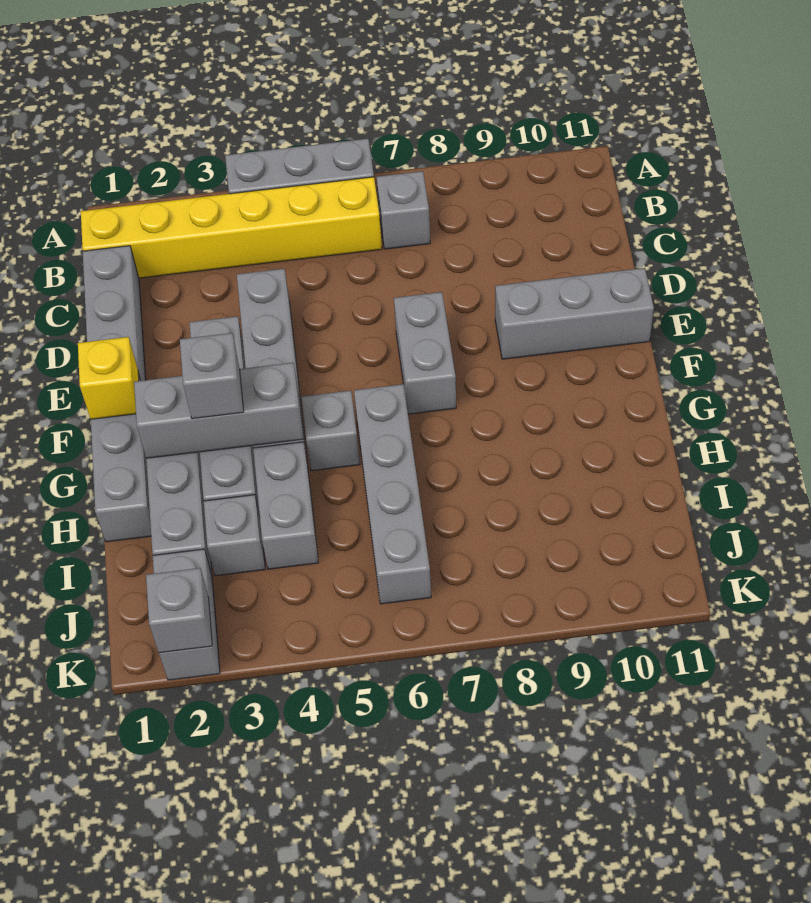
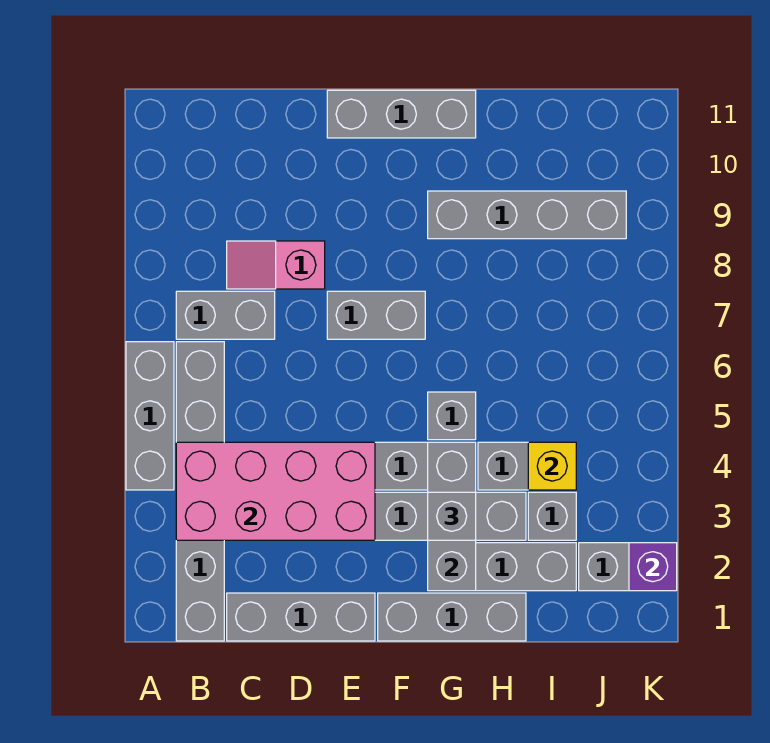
yellow brick B1:B6 level 1 -> grey brick B1:B6 level 1
none -> pink brick B3:E4 level 2
grey brick B7 level 1 -> grey brick B7:C7 level 1
none -> pink slope C8:D8 level 1 top D
grey brick E9:E11 level 1 -> grey brick E11:G11 level 1
yellow brick F1 level 2 -> yellow brick I4 level 2
grey brick G6:J6 level 1 -> grey brick G9:J9 level 1
grey brick K2 level 2 -> purple brick K2 level 2

